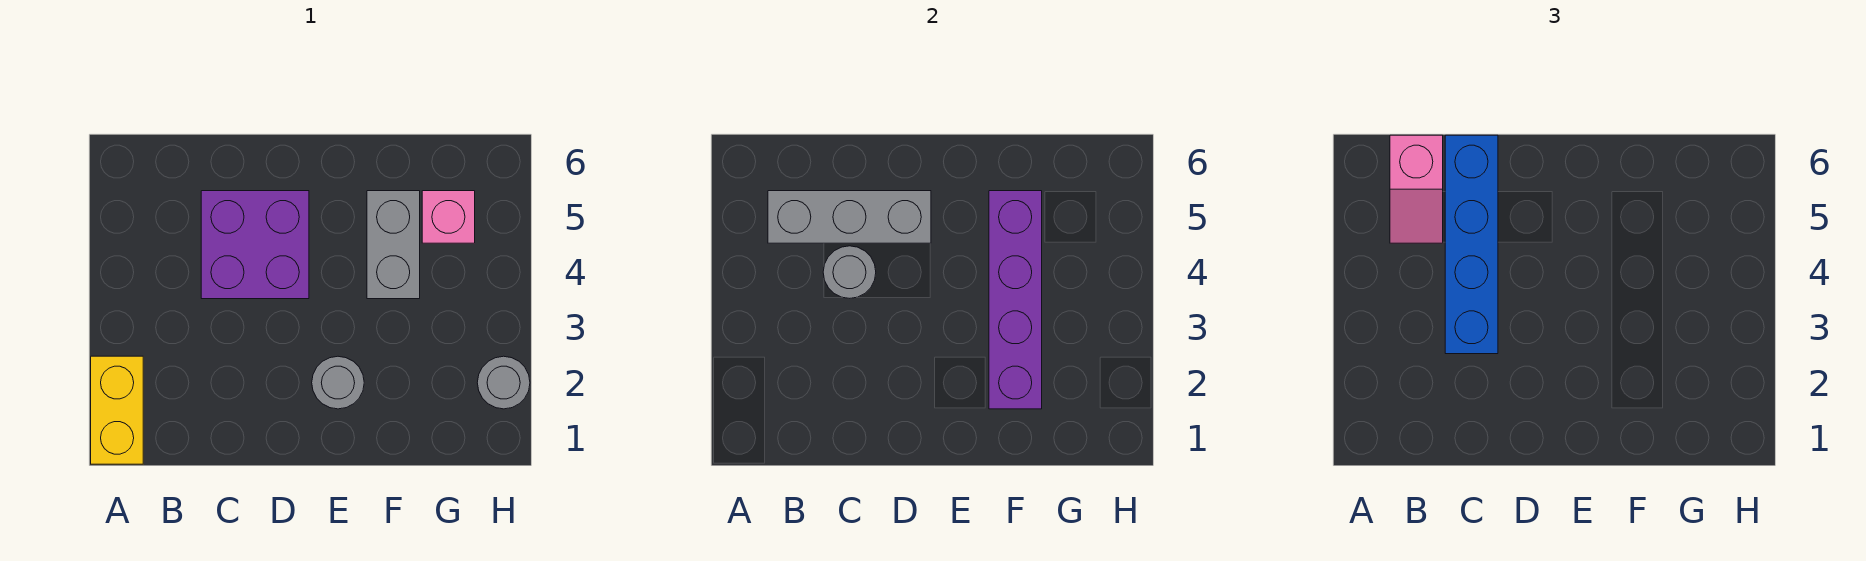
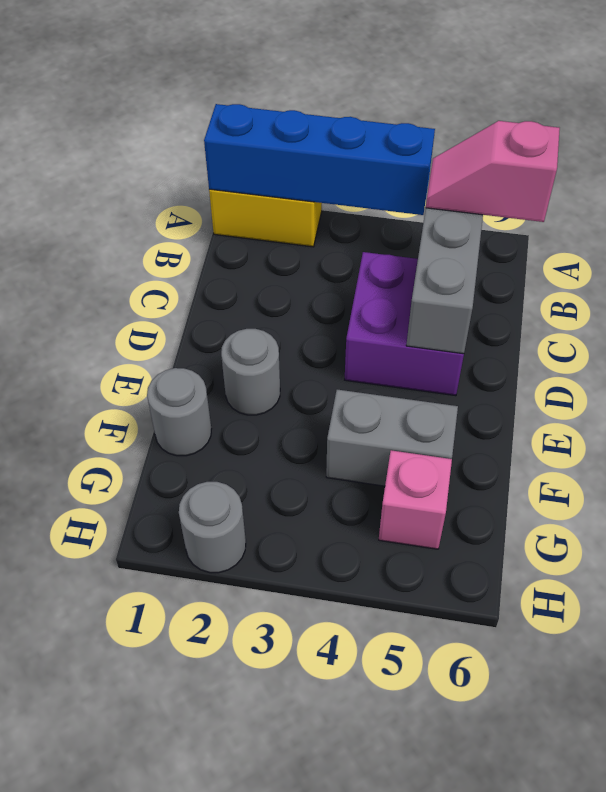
blue brick C3:C6 level 3 -> blue brick A1:A4 level 2
grey round brick C4 level 2 -> grey round brick F1 level 1
purple brick F2:F5 level 2 -> none

